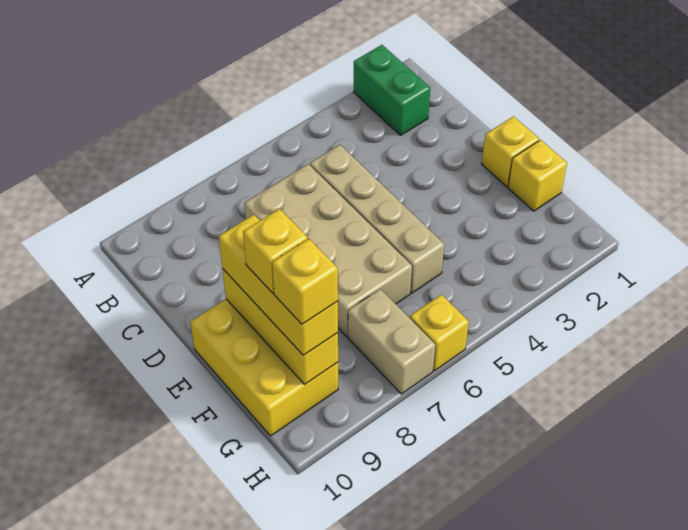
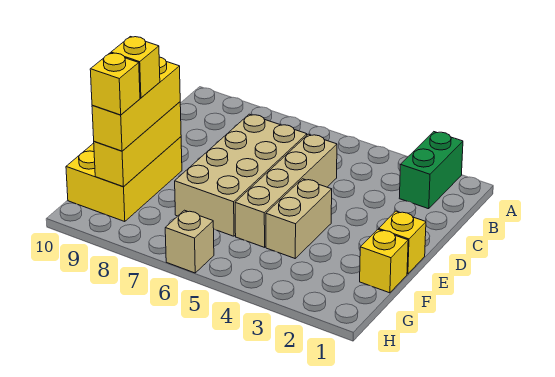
tan brick G7:H7 level 1 -> tan brick E4:F4 level 1
yellow brick H6 level 1 -> tan brick H6 level 1

